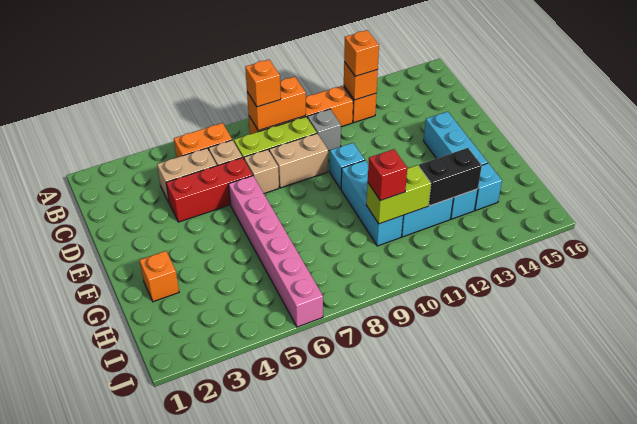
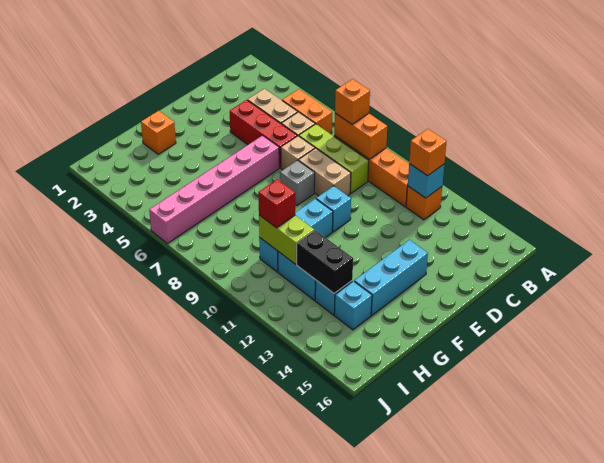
orange brick B12 level 2 -> cyan brick B12 level 2
grey brick C10 level 1 -> grey brick E8 level 1

